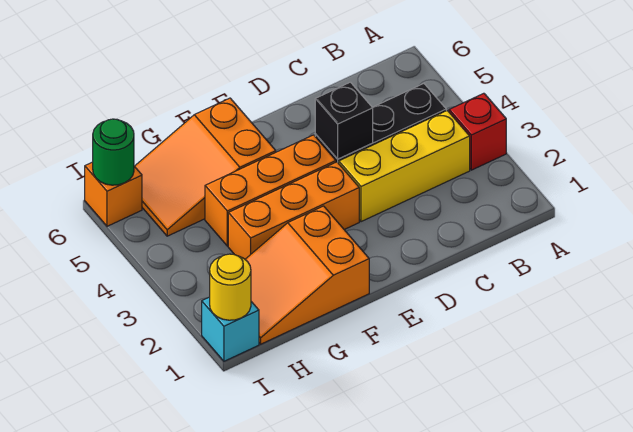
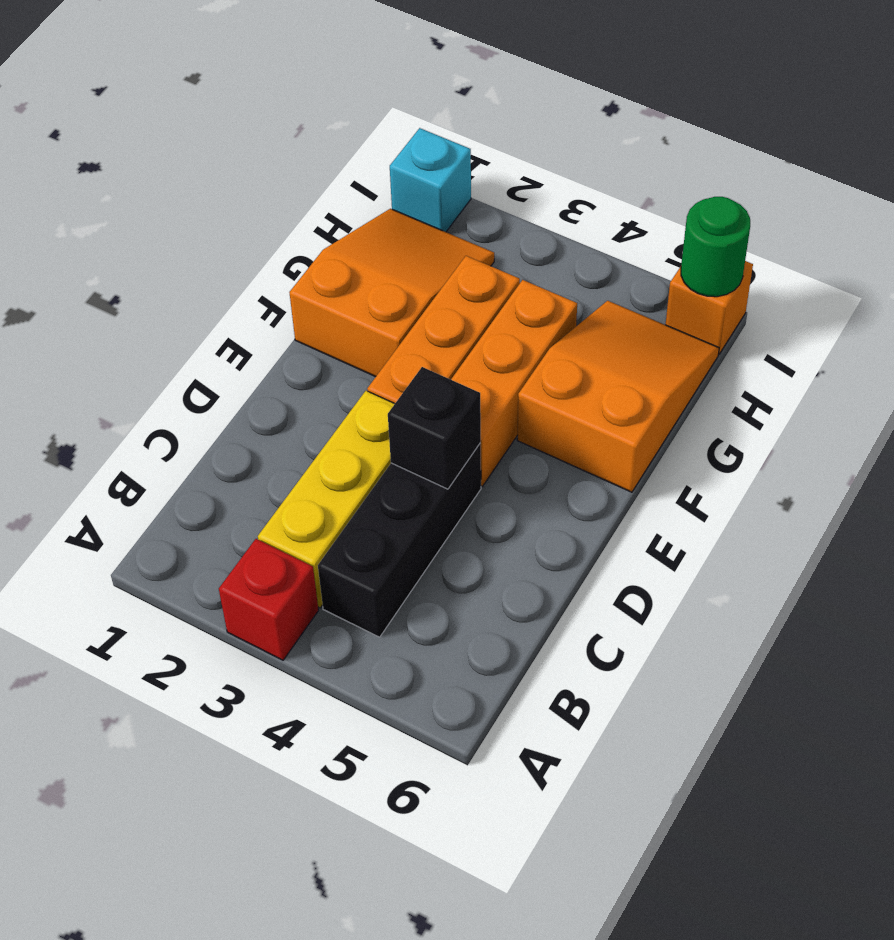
yellow round brick I1 level 2 -> none

